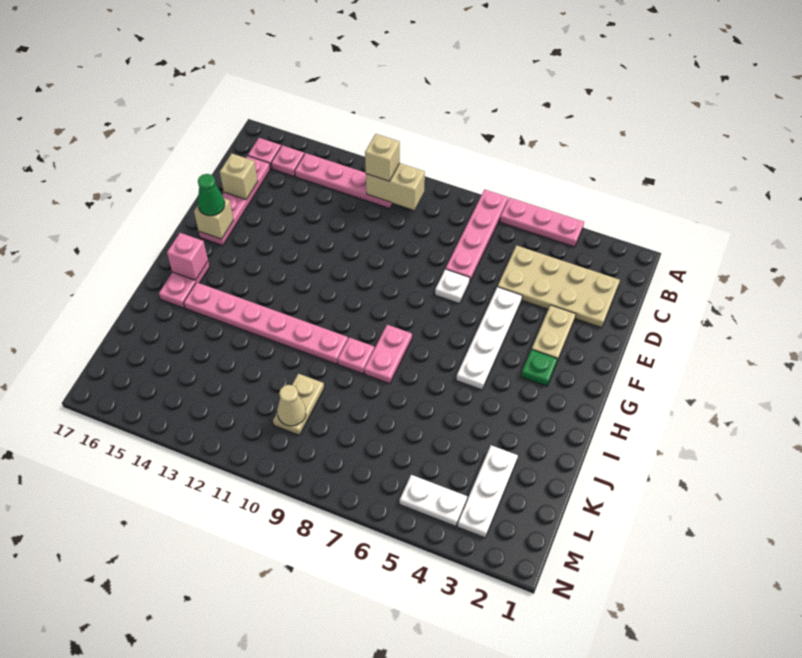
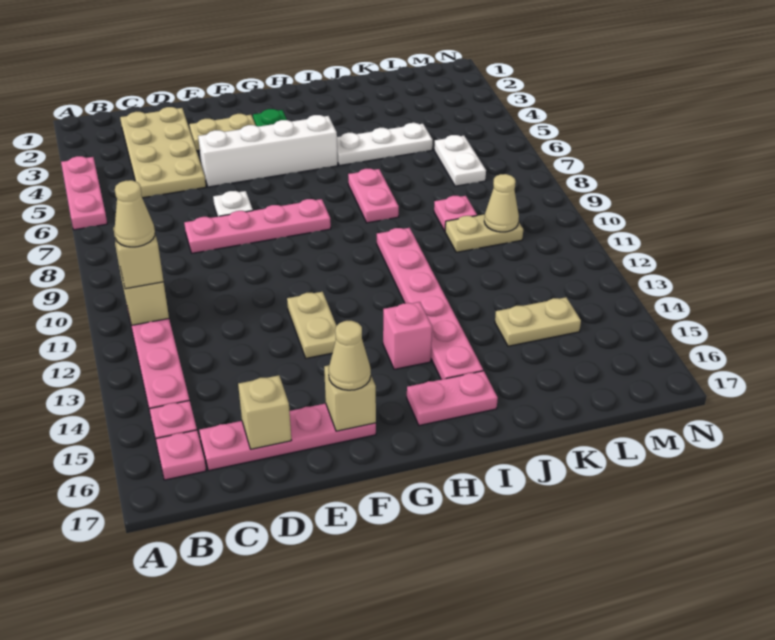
pink plate A7:D7 level 1 -> pink plate D8:G8 level 1
none -> tan cone B11 level 4
white plate E5:H5 level 1 -> white brick E5:H5 level 1
none -> tan plate F12:F13 level 1
green cone F16 level 3 -> tan cone F16 level 3
pink plate H8:I8 level 1 -> pink plate I7:I8 level 1
pink brick H16 level 2 -> pink brick H14 level 1
pink plate I9 level 1 -> pink plate K9 level 1
white plate K3:M3 level 1 -> white plate I5:K5 level 1
none -> tan plate K14:L14 level 1
white plate M4:M5 level 1 -> white plate L6:L7 level 1

